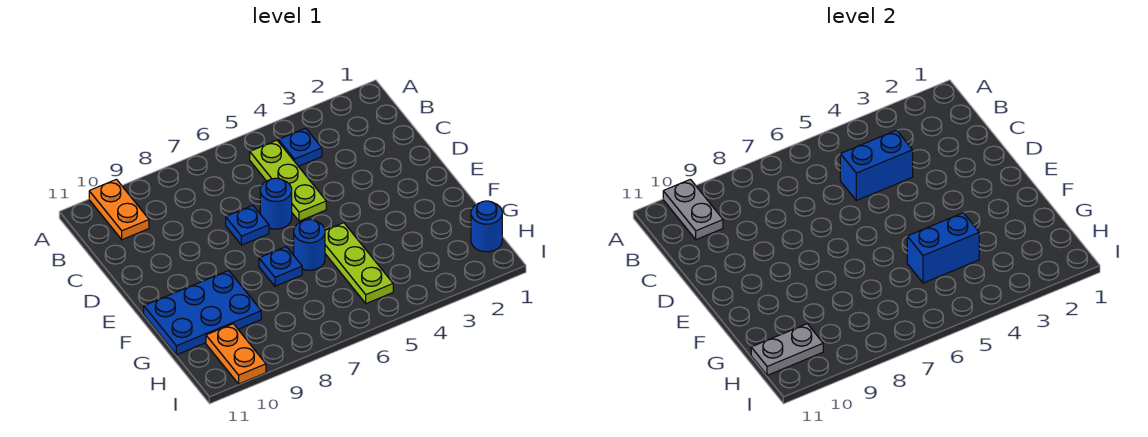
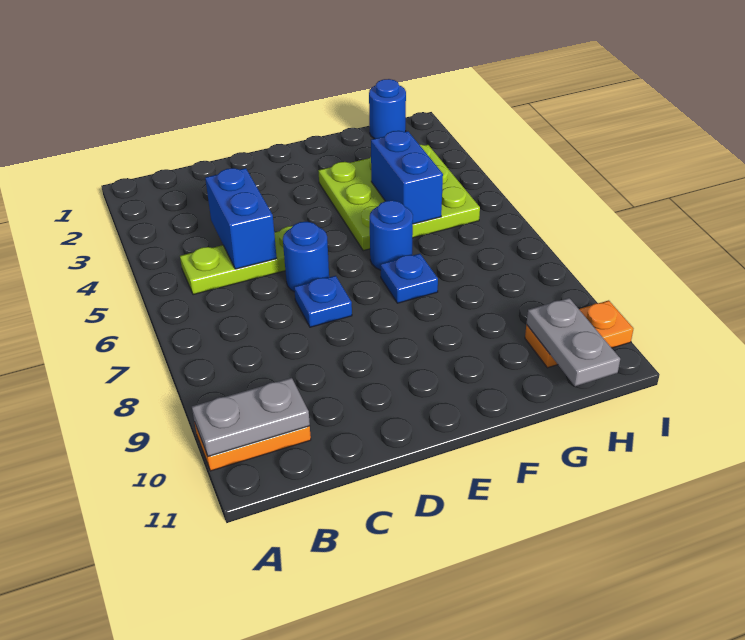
blue plate B4 level 1 -> none
lime plate F5:H5 level 1 -> lime plate F3:H5 level 1
blue plate F9:G11 level 1 -> none

